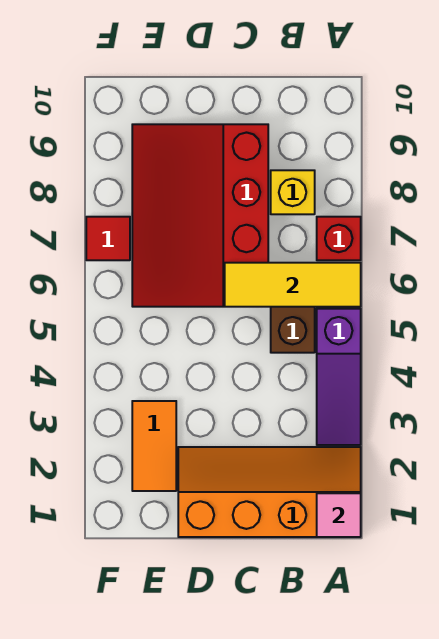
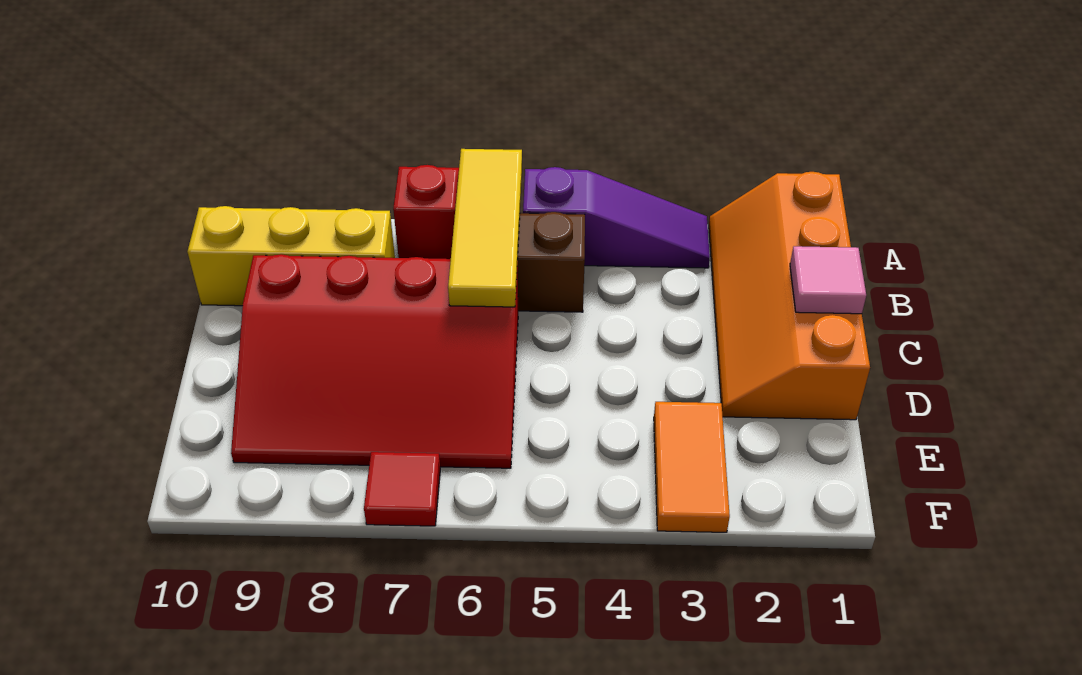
pink tile A1 level 2 -> pink tile C1 level 2
yellow brick B8 level 1 -> yellow brick B8:B10 level 1
orange tile E2:E3 level 1 -> orange tile E3:F3 level 1

